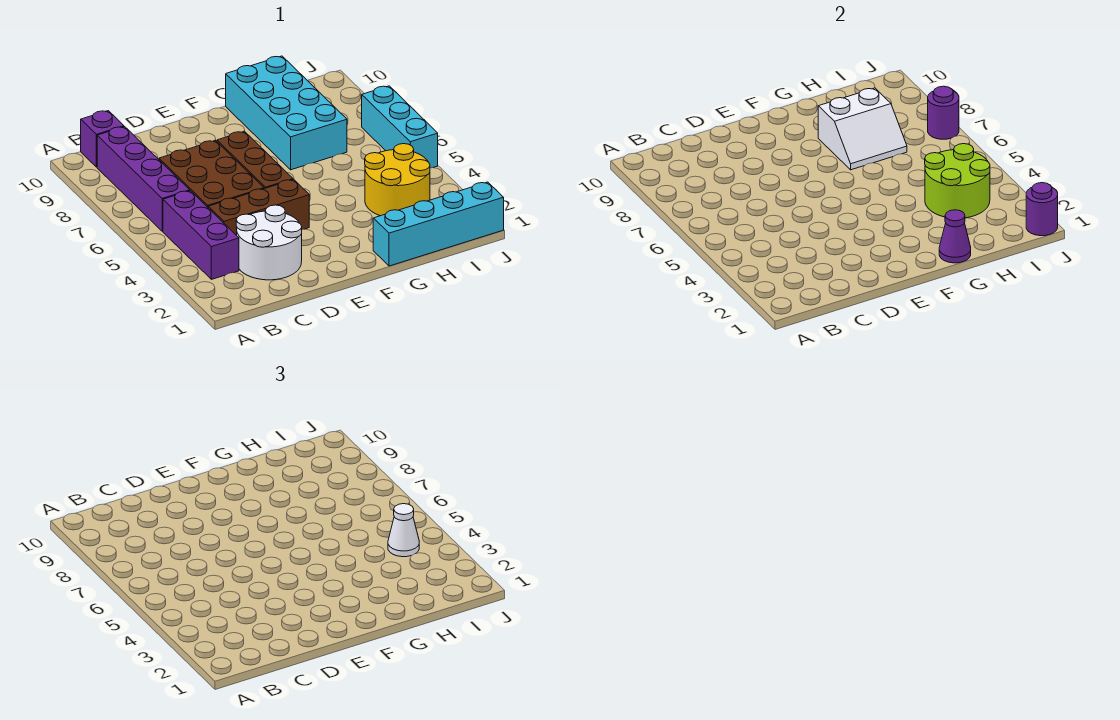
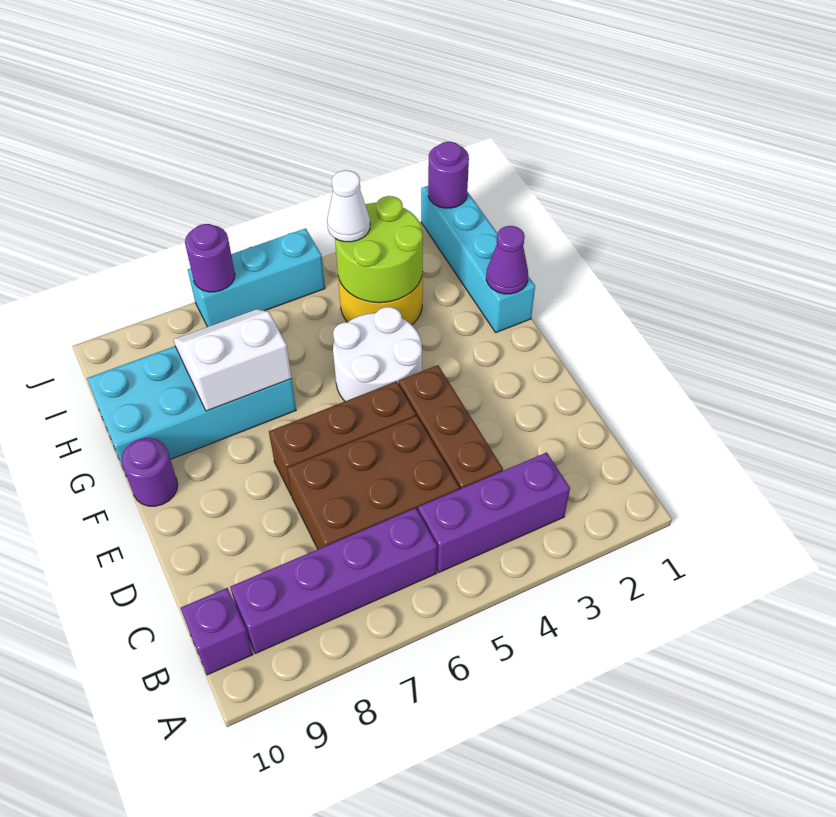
white round brick C2:D3 level 1 -> white round brick F4:G5 level 1
none -> purple round brick F10 level 1
white slope G7:H8 level 2 top 8 -> white slope G7:H8 level 2 top G

